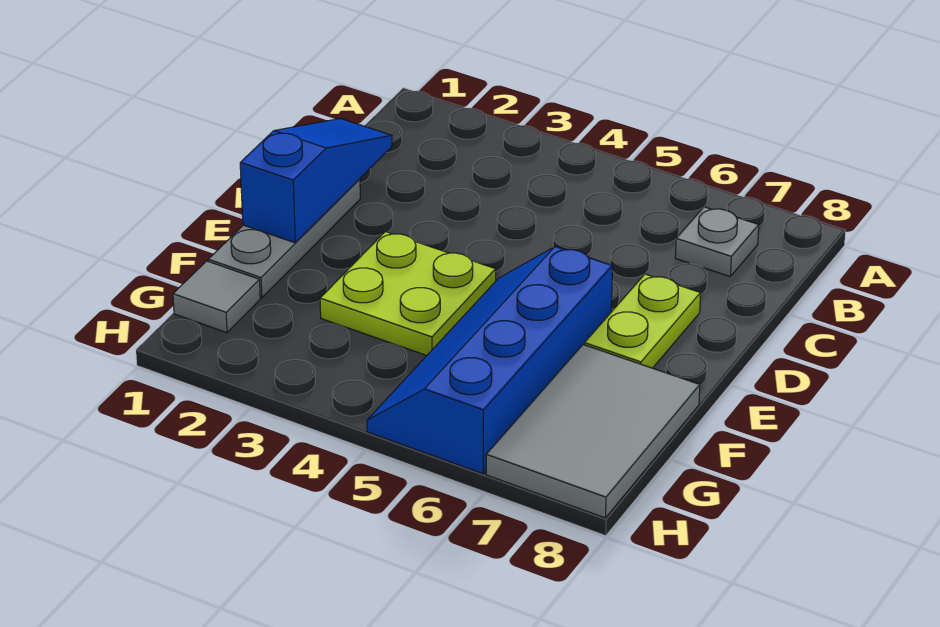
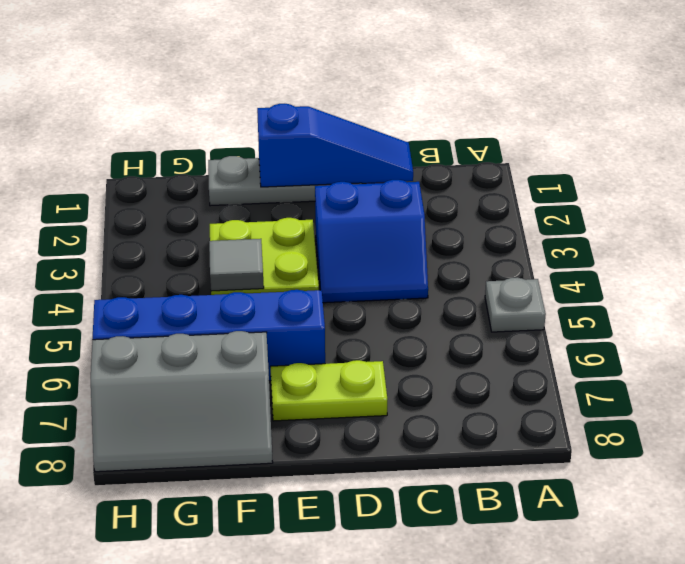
grey plate B7 level 1 -> grey plate A5 level 1
none -> blue slope C3:D4 level 1 top 3
grey tile F7:H8 level 1 -> grey slope F7:H8 level 1 top 7
grey tile G1 level 1 -> grey tile F4 level 2

